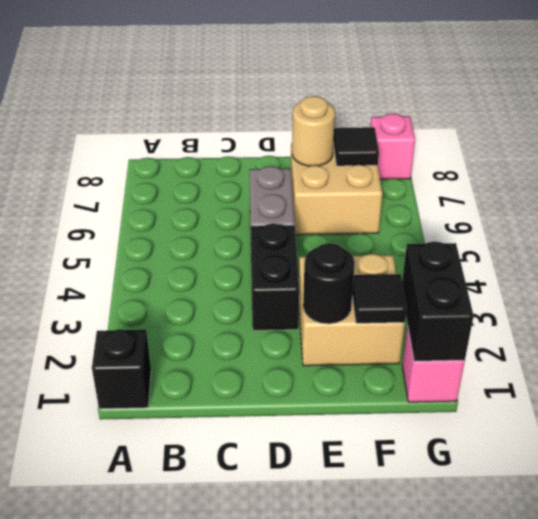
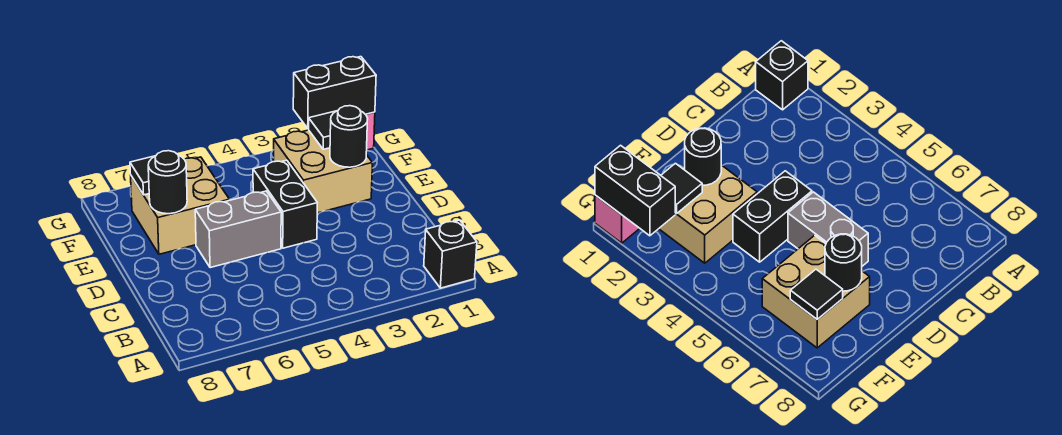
black brick D3:D4 level 1 -> black brick D4:E4 level 1
tan round brick E7 level 2 -> black round brick E7 level 2
pink brick G8 level 1 -> none

